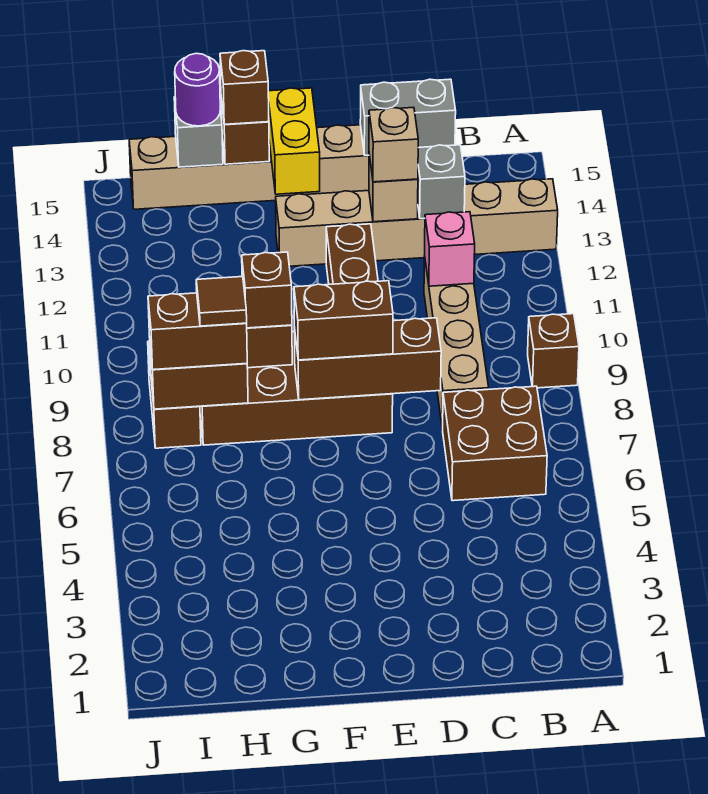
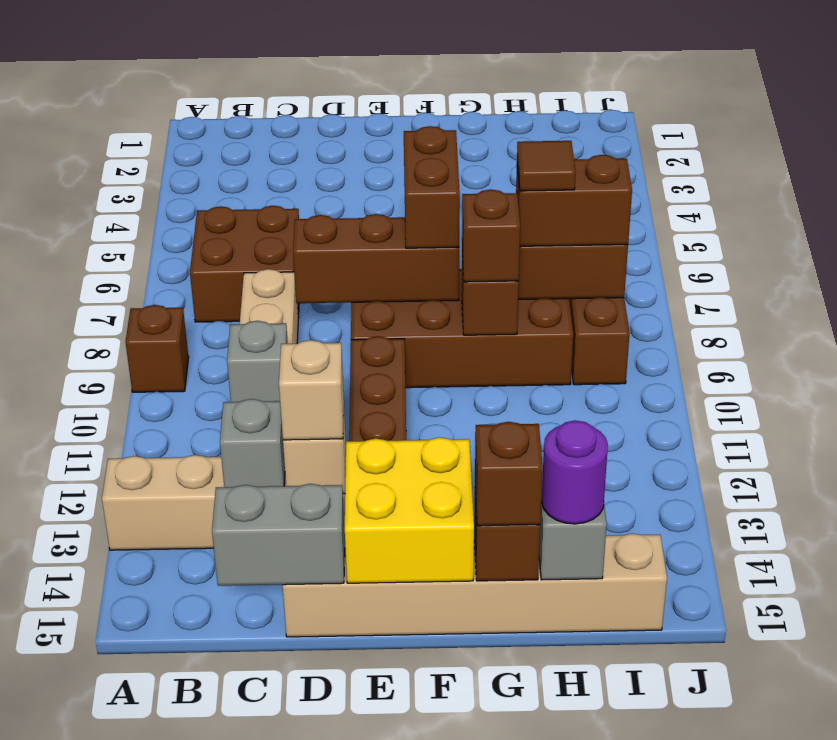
pink brick C11 level 2 -> grey brick C11 level 2
brown brick E8:F8 level 3 -> brown brick F7:F8 level 3
yellow brick F14:F15 level 2 -> yellow brick E14:F15 level 2

